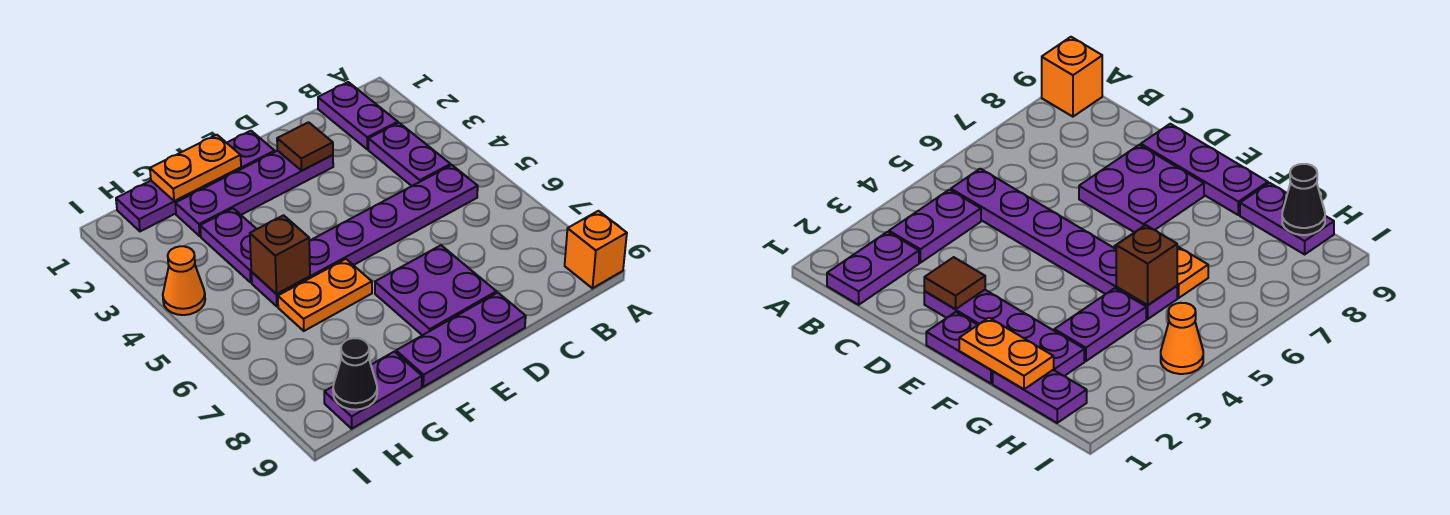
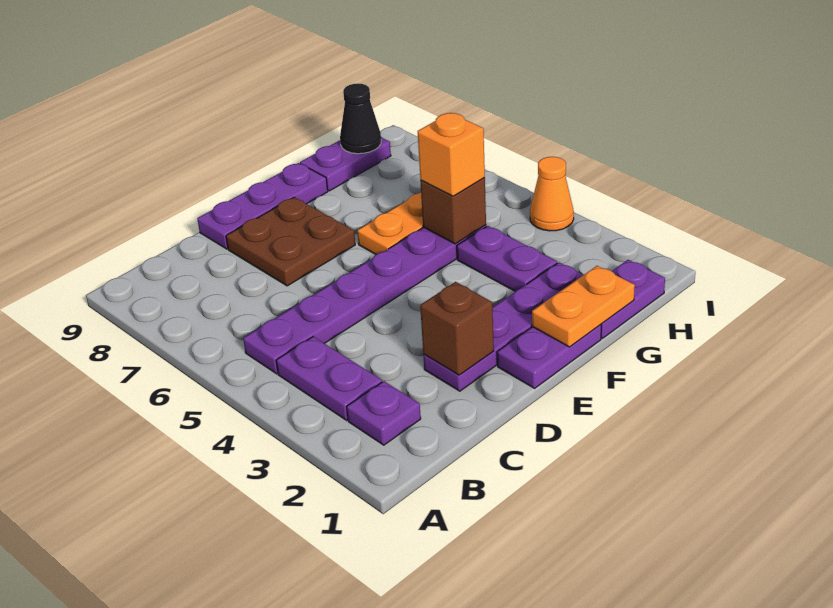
orange brick A9 level 1 -> orange brick G5 level 3
purple plate B1:B2 level 1 -> purple plate B2 level 1
brown tile D2 level 2 -> brown brick D2 level 2
purple plate D7:E8 level 1 -> brown plate D7:E8 level 1

